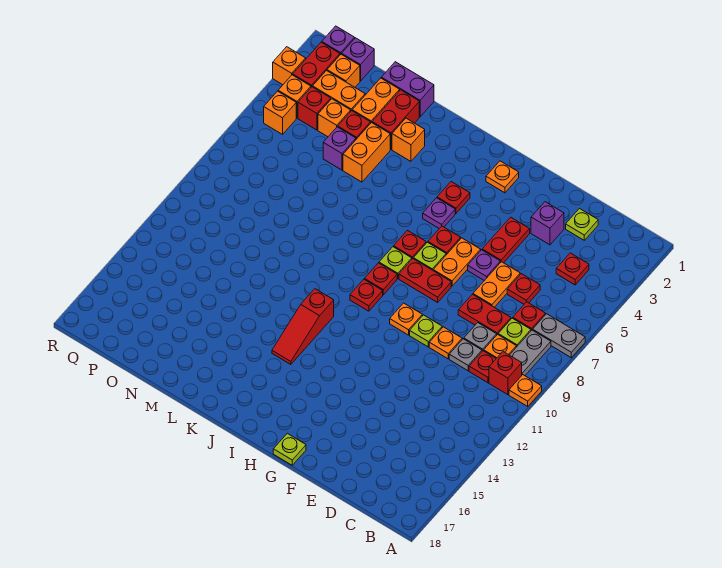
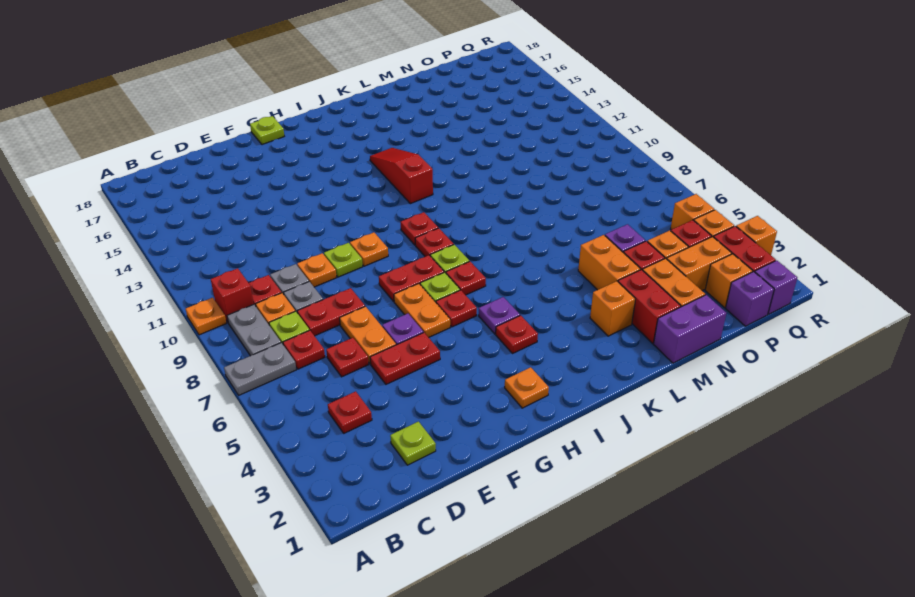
purple brick E3 level 1 -> none
red plate F4:F5 level 1 -> red plate E5:F5 level 1

